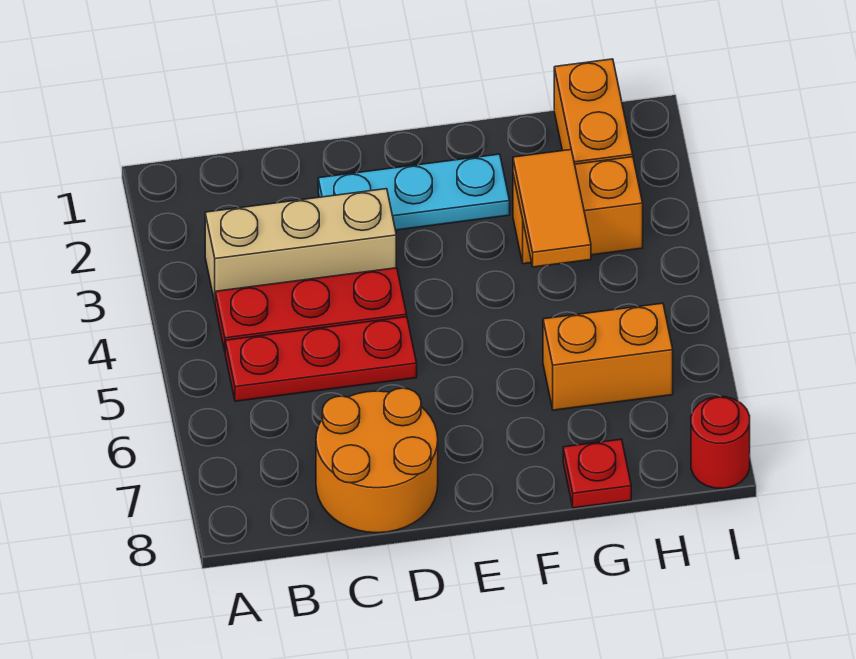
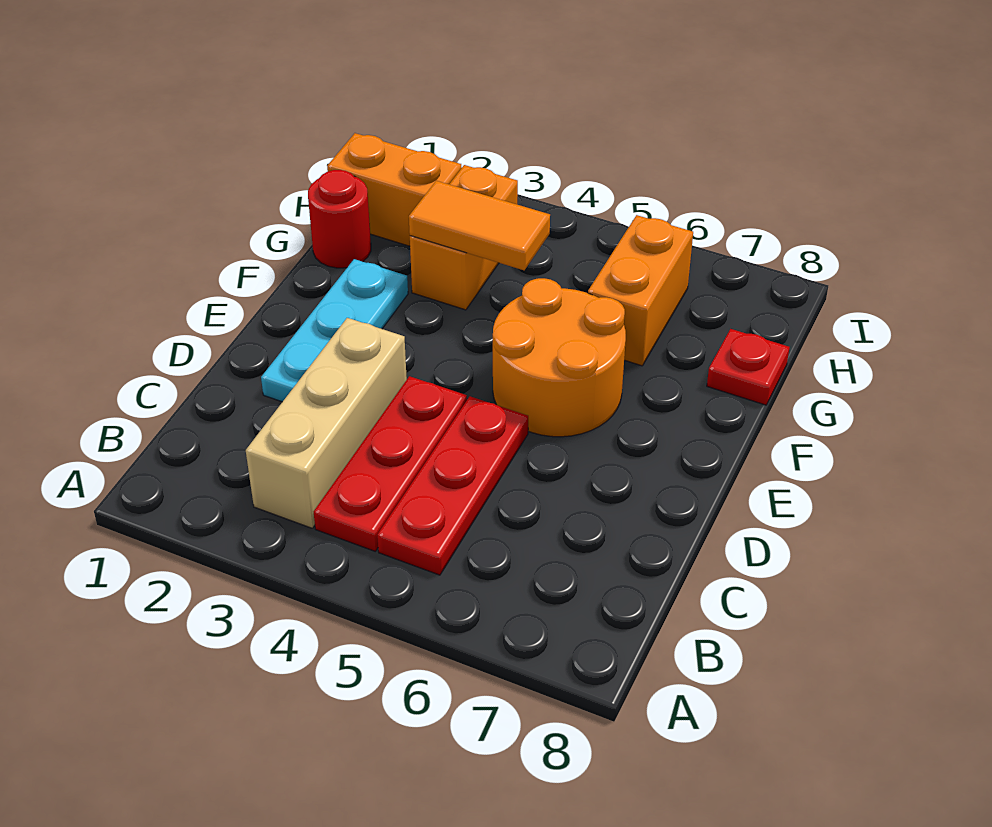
orange round brick C7:D8 level 1 -> orange round brick E5:F6 level 1
red round brick I8 level 1 -> red round brick G1 level 1

